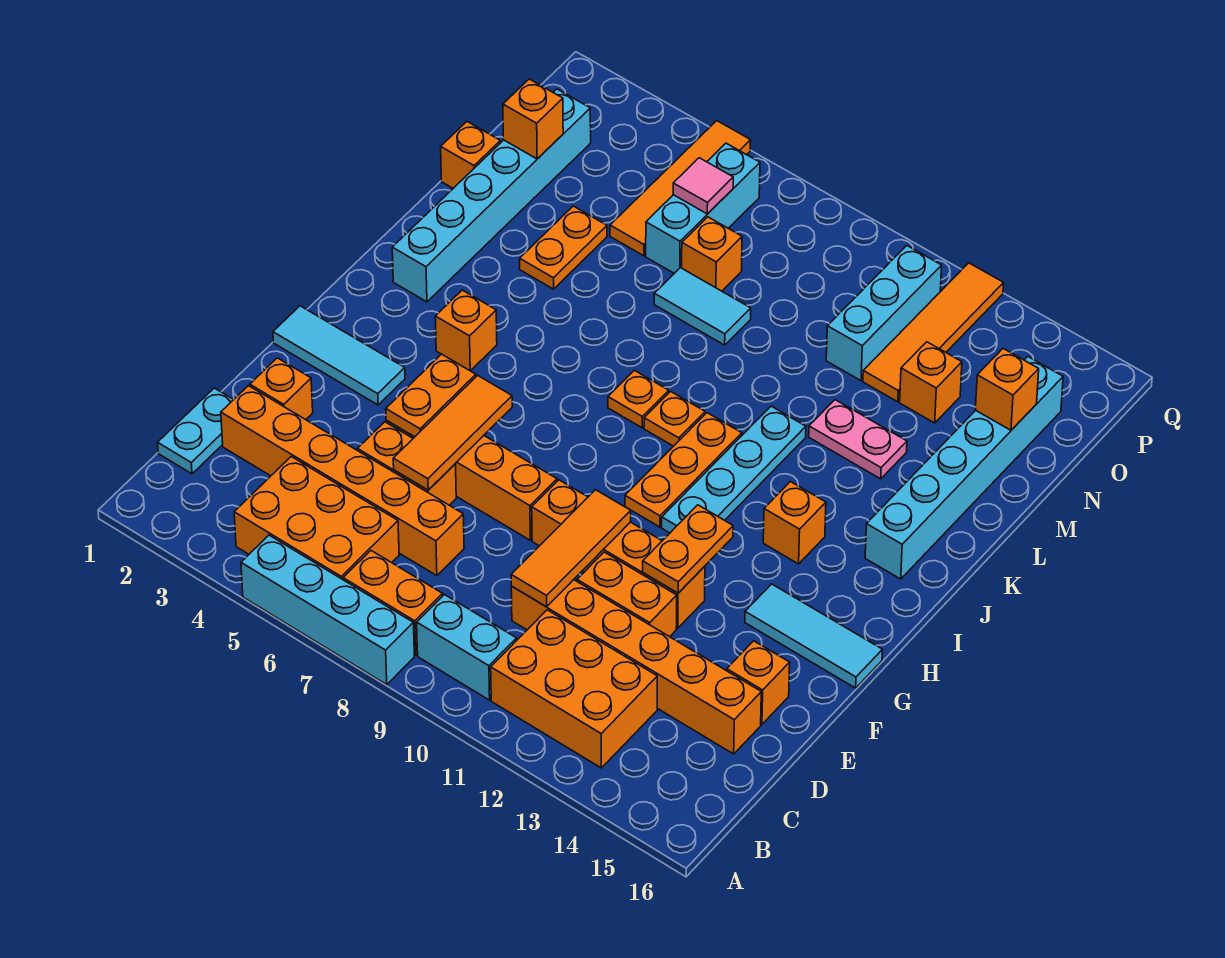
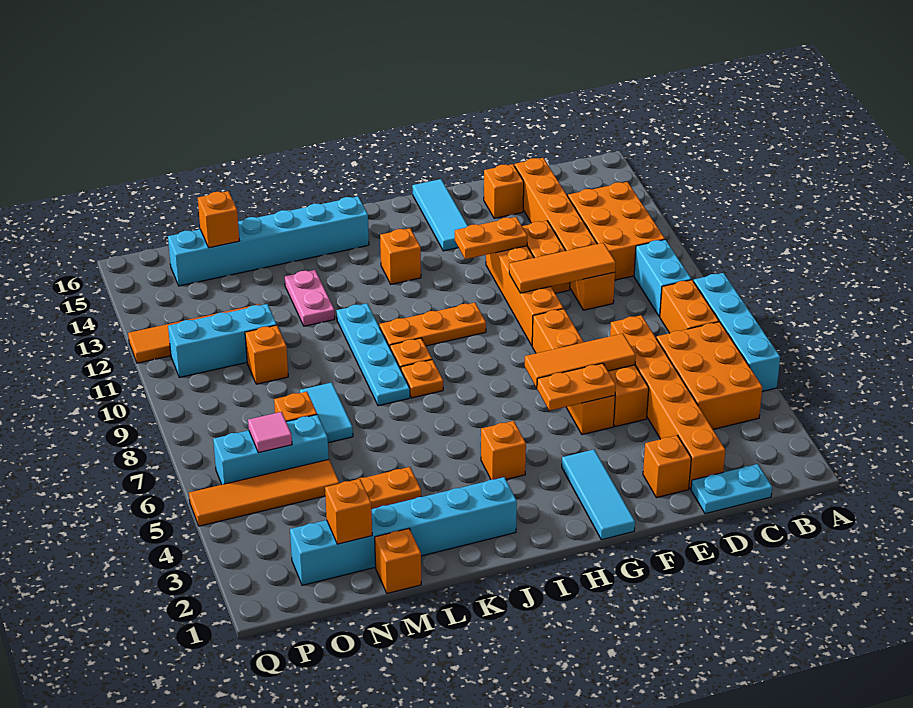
cyan plate H11:K11 level 1 -> cyan plate K8:K11 level 1
orange brick N13 level 1 -> orange brick N10 level 1

